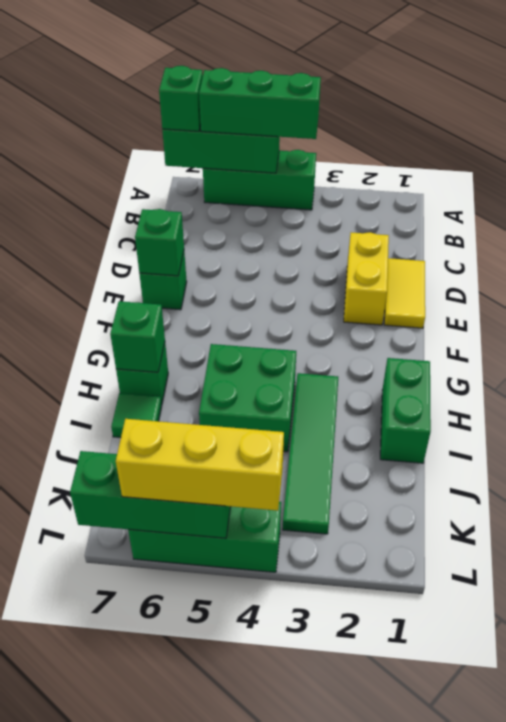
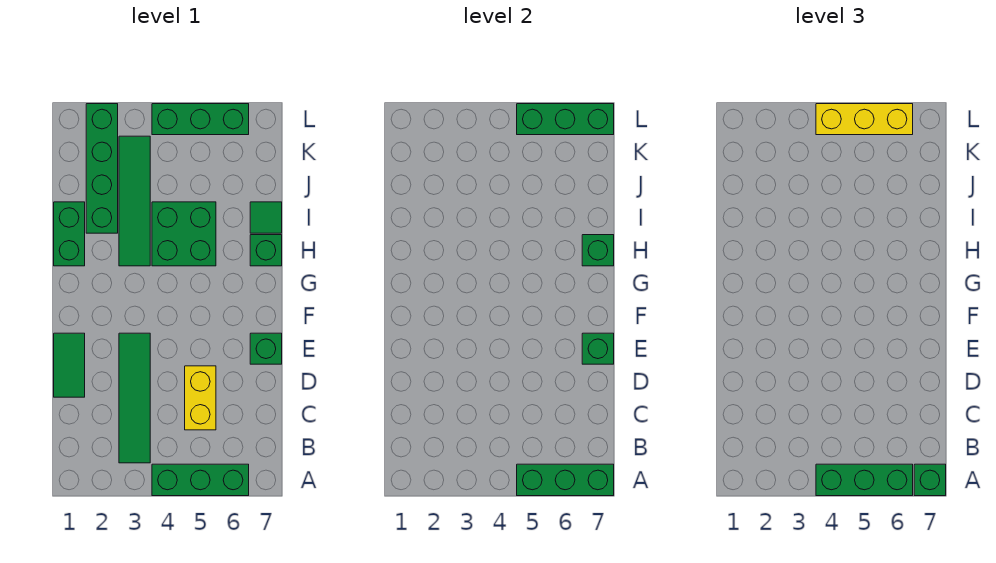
none -> green tile B3:E3 level 1
yellow tile D1:E1 level 1 -> green tile D1:E1 level 1
yellow brick D2:E2 level 1 -> yellow brick C5:D5 level 1
none -> green brick I2:L2 level 1

